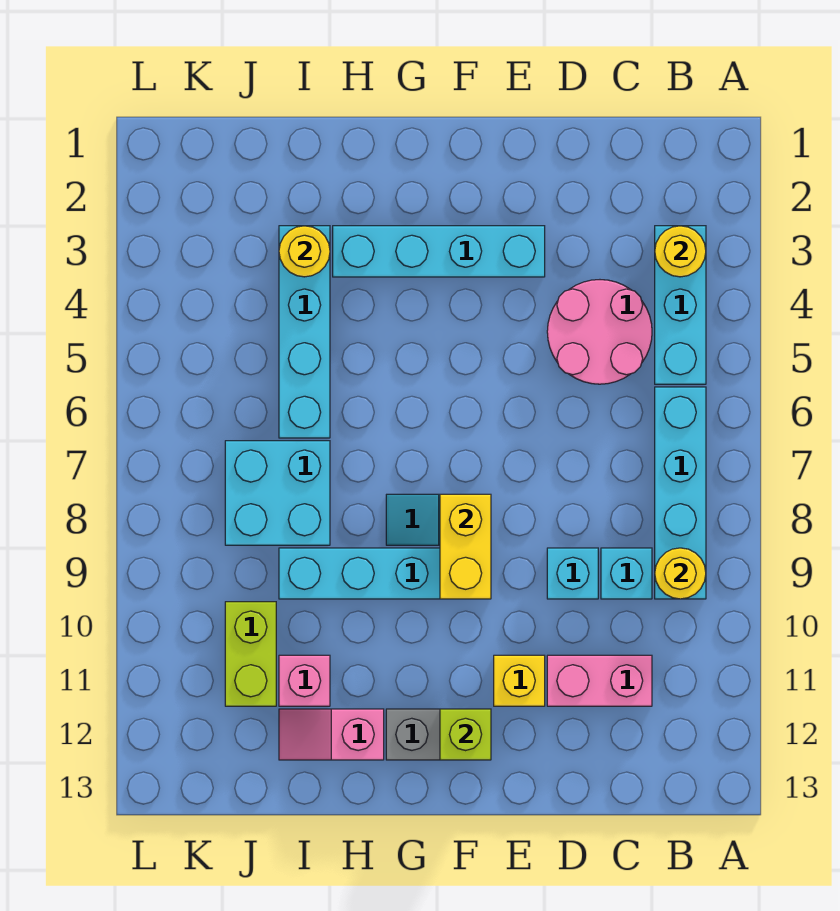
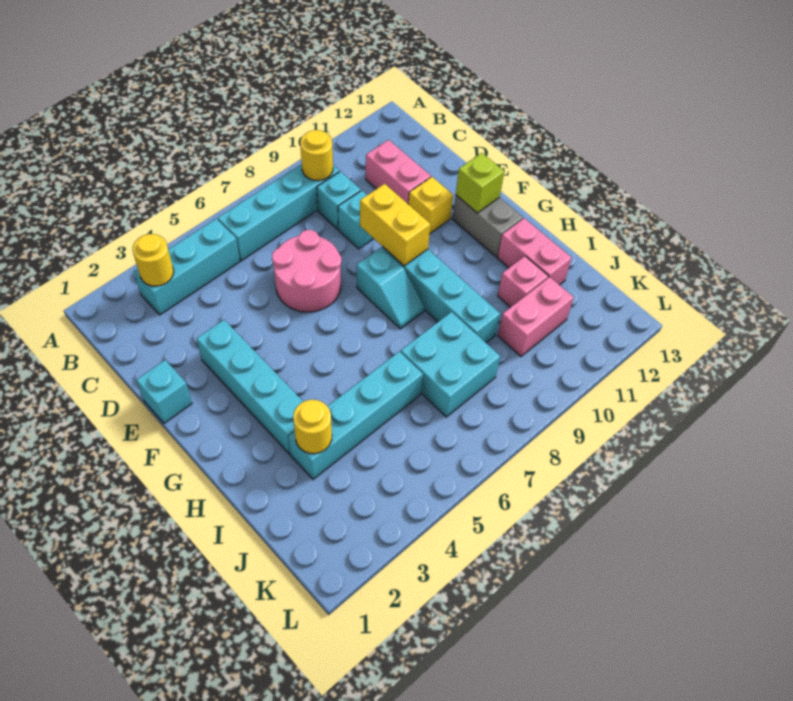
pink round brick C4:D5 level 1 -> pink round brick D6:E7 level 1
none -> cyan brick E1 level 1
yellow brick F8:F9 level 2 -> yellow brick E9:F9 level 2
pink slope H12:I12 level 1 top H -> pink brick H12:I12 level 1
lime brick J10:J11 level 1 -> pink brick J10:J11 level 1

